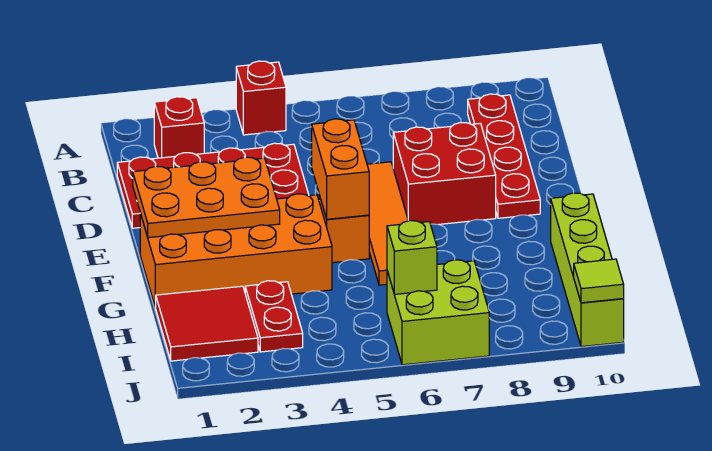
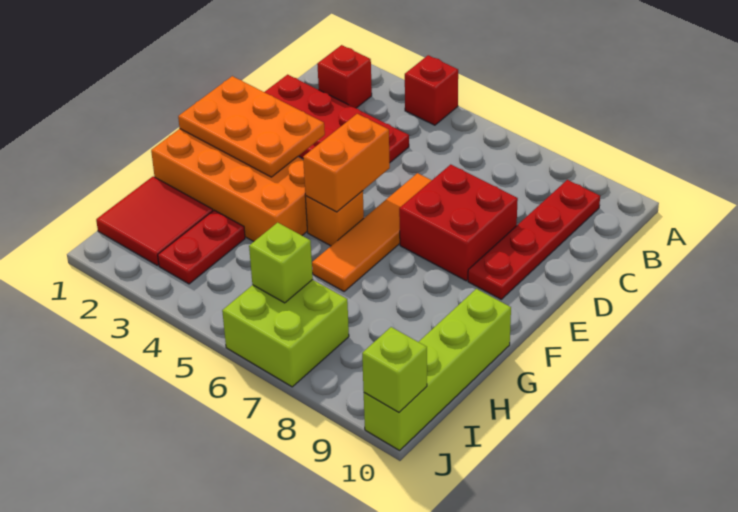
lime tile J10 level 2 -> lime brick J10 level 2

